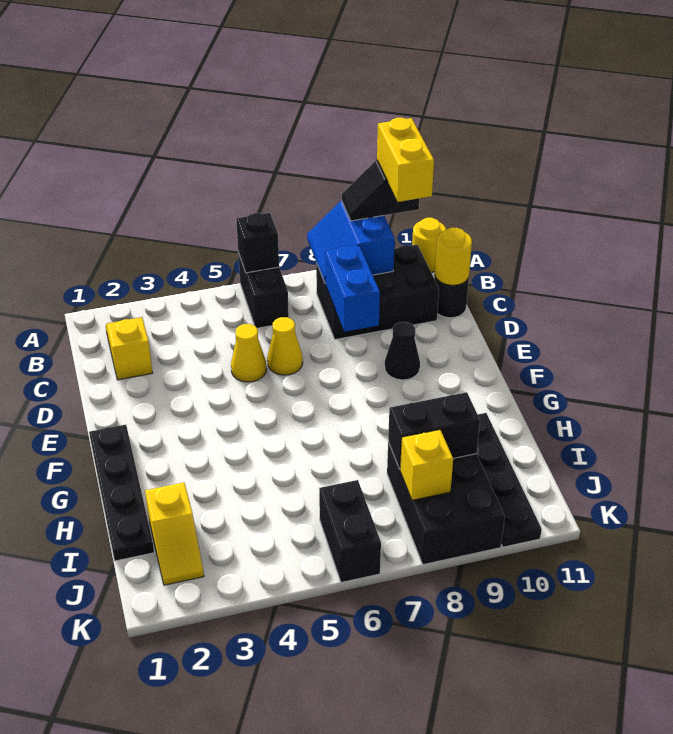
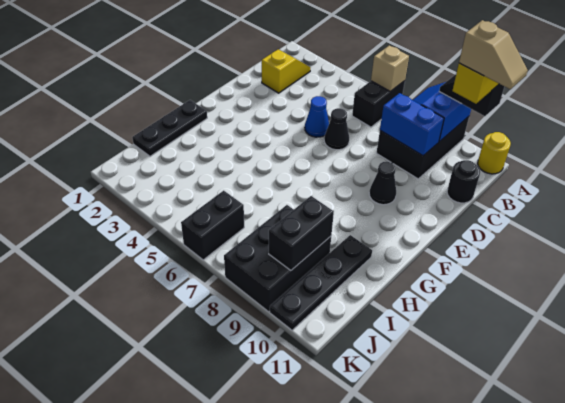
black brick A6 level 2 -> tan brick A6 level 2
black brick B8:C10 level 1 -> black brick A8:C9 level 1
none -> tan slope B10:B11 level 5 top 10
blue brick C8:D8 level 2 -> blue brick C8:C9 level 2
yellow round brick C11 level 2 -> none
yellow cone D5 level 1 -> blue cone D5 level 1
yellow cone D6 level 1 -> black cone D6 level 1
black plate F1:I1 level 1 -> black plate G1:I1 level 1
yellow slope I2:J2 level 1 top I -> none
black brick I8:I9 level 2 -> black brick I9:J9 level 2
yellow brick J8 level 2 -> none

